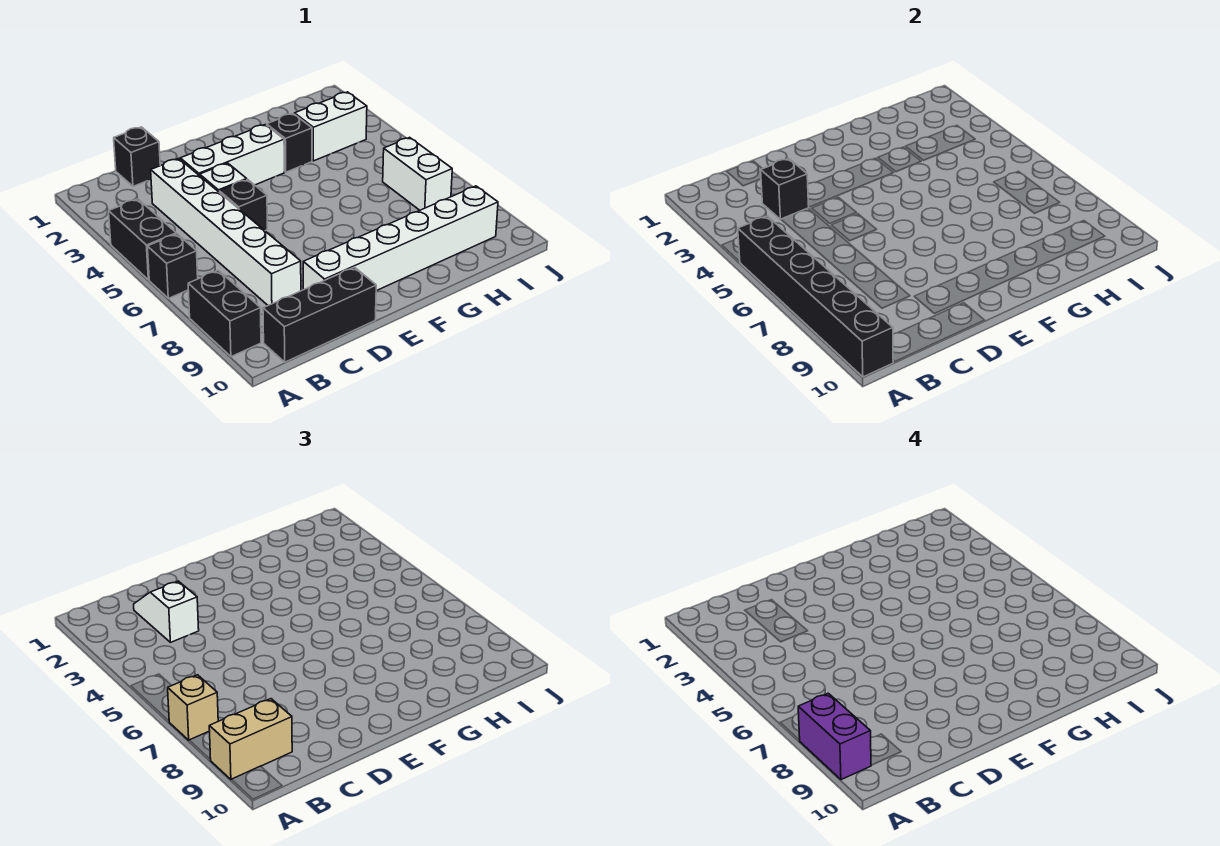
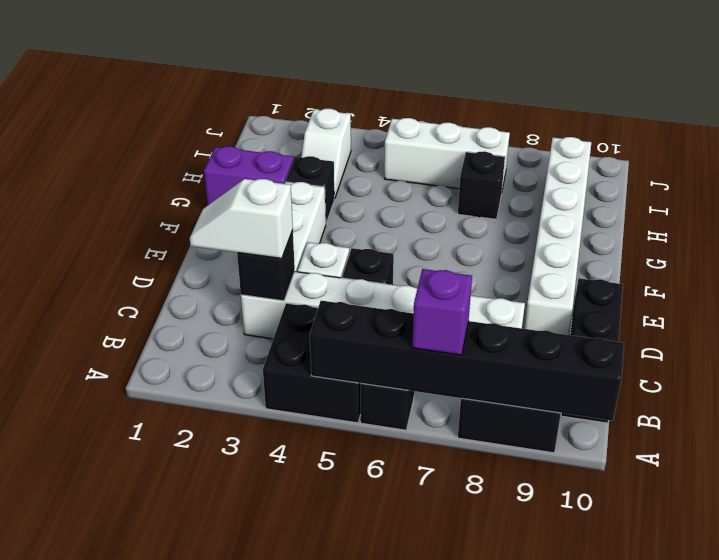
black brick A4:A5 level 1 -> black brick A4:B5 level 1
tan brick A7 level 3 -> purple brick A7 level 3
purple brick A8:A9 level 4 -> purple brick G1:G2 level 1
tan brick A9:B9 level 3 -> none
black brick C1 level 1 -> black brick H7 level 1
white brick H3:I3 level 1 -> white slope H3:I3 level 1 top I
white brick I6:I7 level 1 -> white brick I5:I7 level 1

